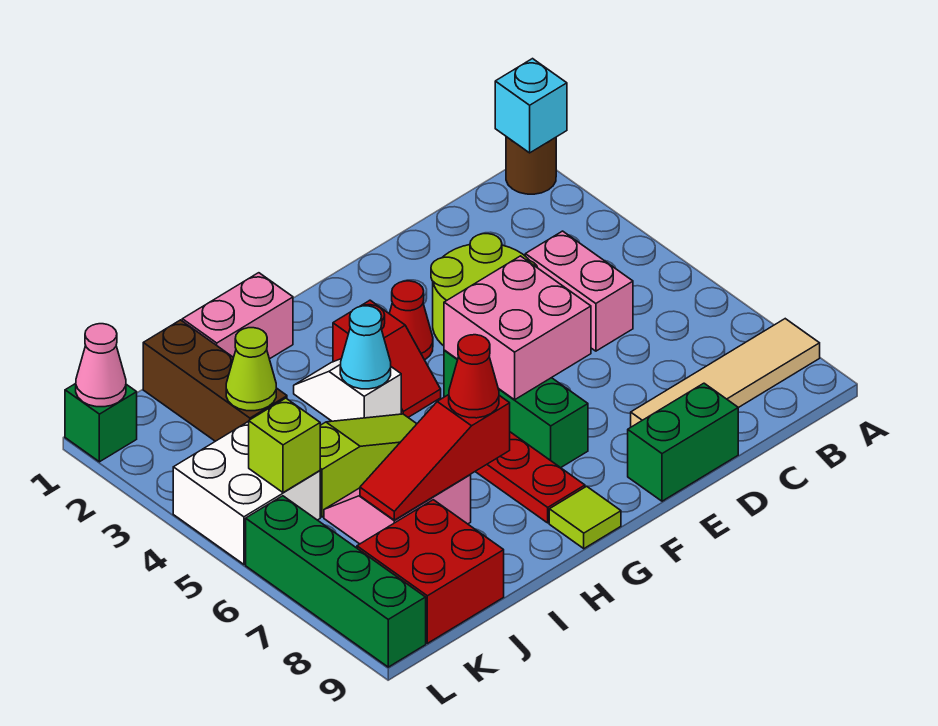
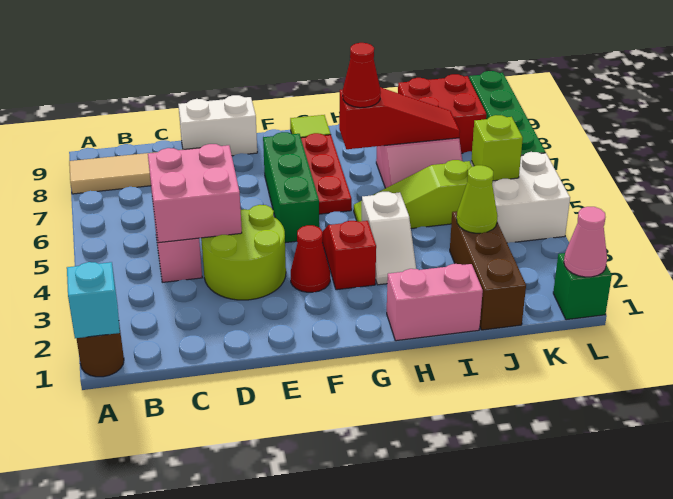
green brick D9:E9 level 1 -> white brick D9:E9 level 1
pink brick E5:F6 level 2 -> pink brick C4:D5 level 2
cyan cone H4 level 2 -> none

